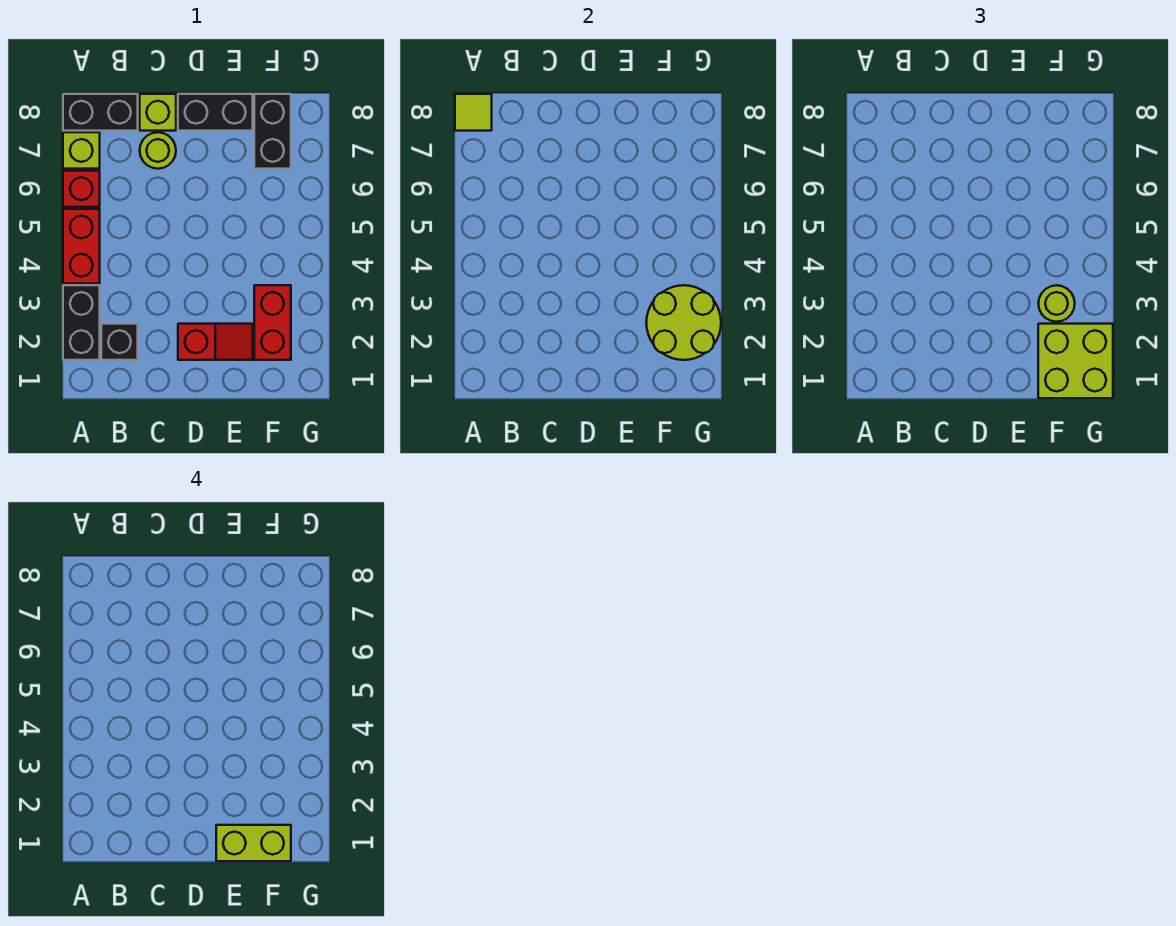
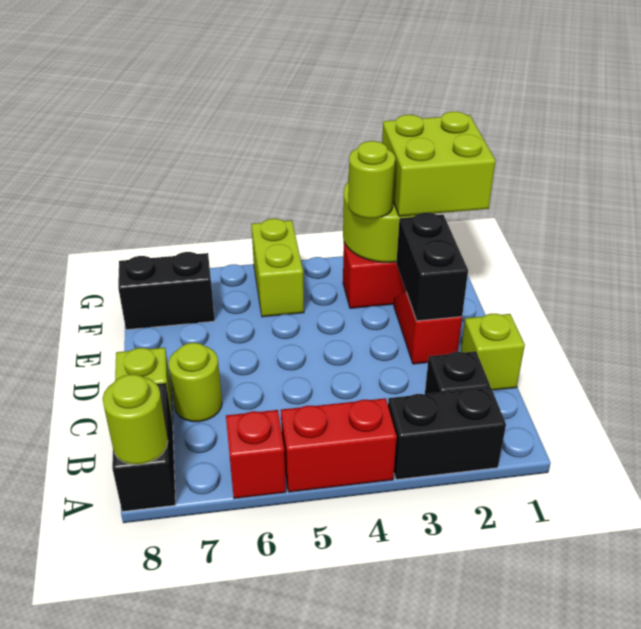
lime brick A7 level 1 -> lime brick C1 level 1
lime tile A8 level 2 -> lime round brick A8 level 2
black brick D8:E8 level 1 -> black brick D2:E2 level 2
lime brick E1:F1 level 4 -> lime brick F5:G5 level 1

